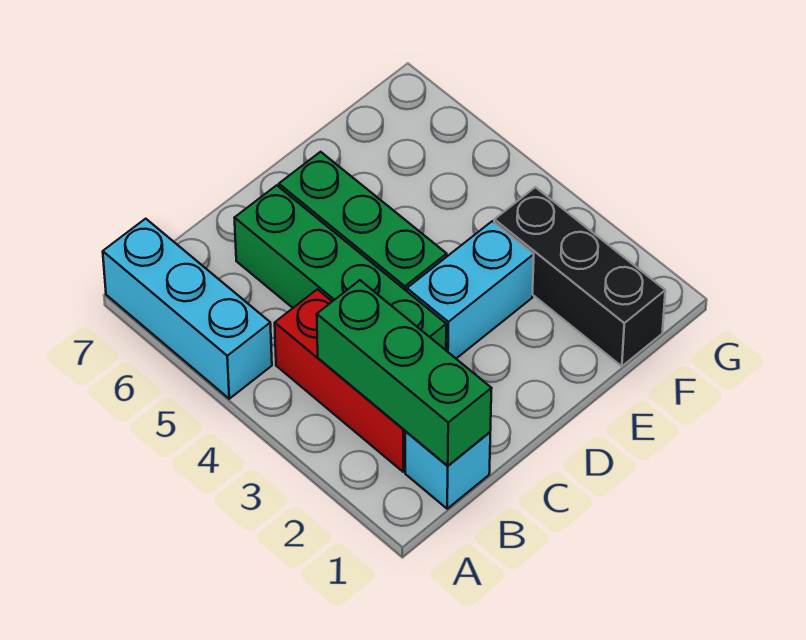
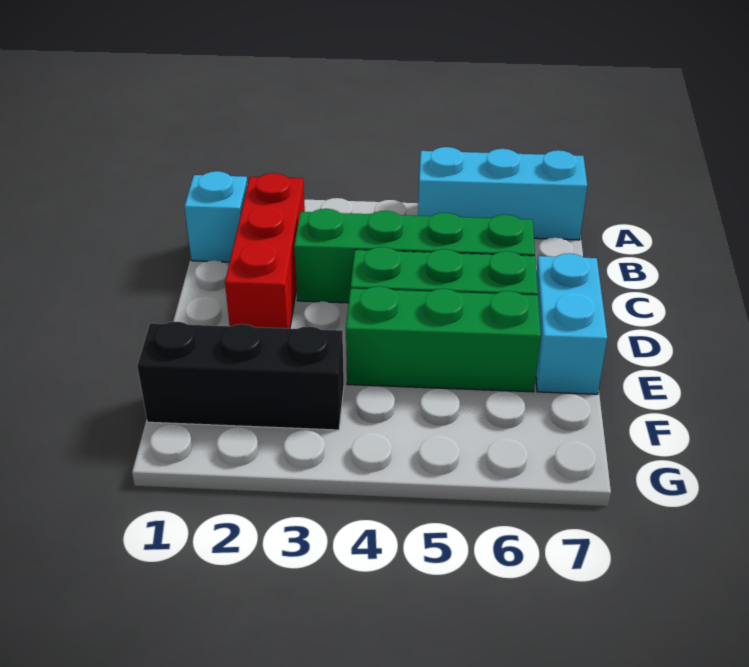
green brick B1:B3 level 2 -> green brick E4:E6 level 1
red brick B2:B4 level 1 -> red brick B2:D2 level 1
cyan brick D3:E3 level 1 -> cyan brick D7:E7 level 1

